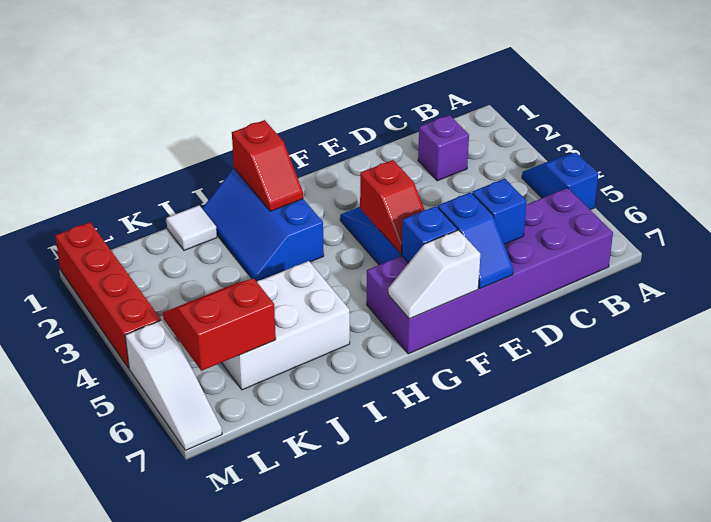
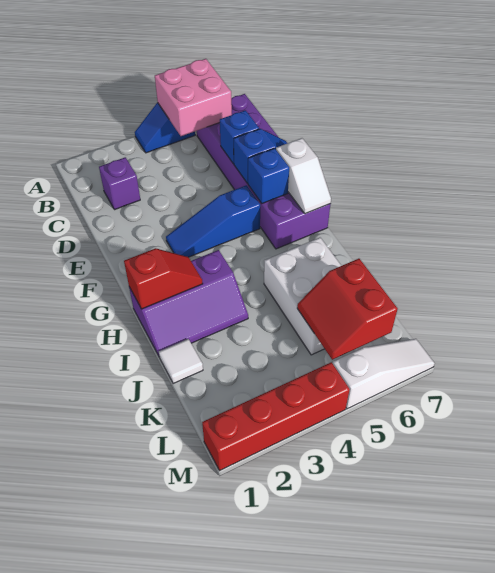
none -> pink brick A5:B6 level 2
red slope F4:F5 level 2 top 4 -> none
blue slope H1:I3 level 1 top H -> purple slope H1:I3 level 1 top H

